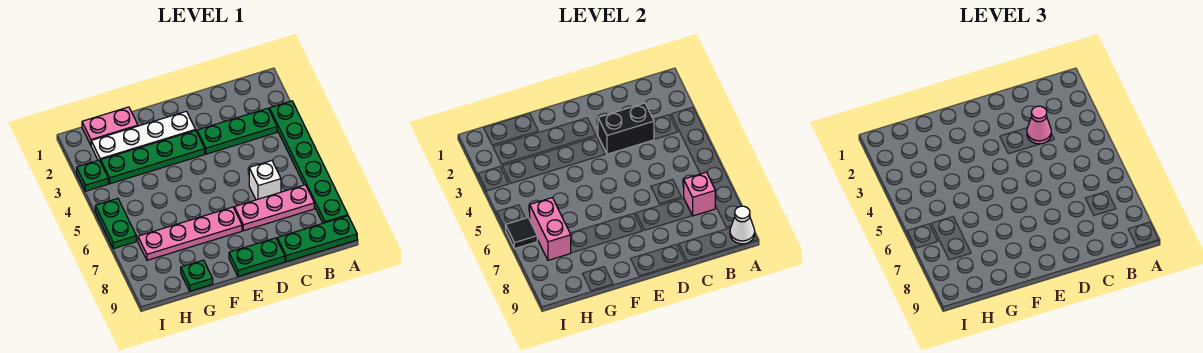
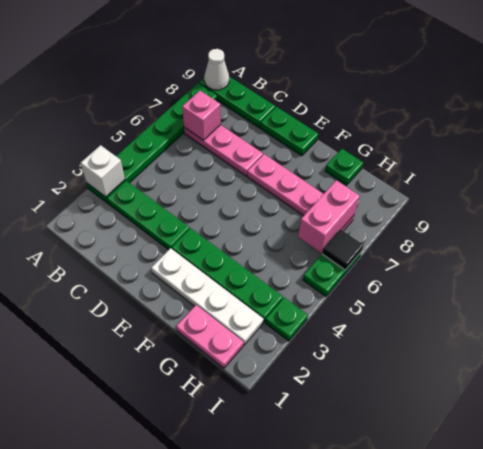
black brick C3:D3 level 2 -> none
pink cone C3 level 3 -> none
white brick C6 level 1 -> white brick A3 level 2

